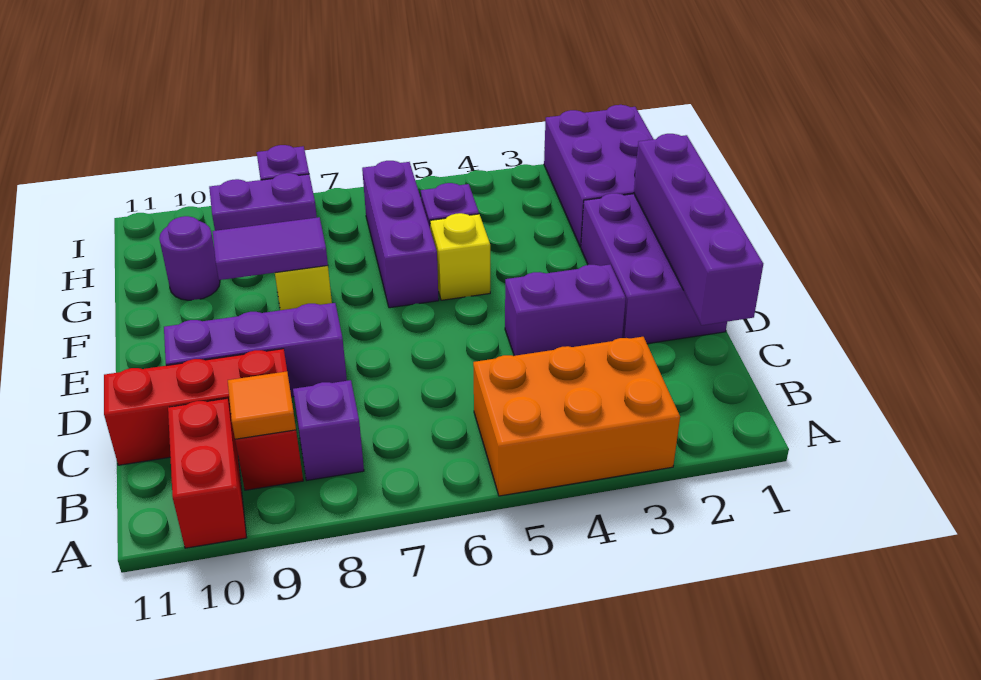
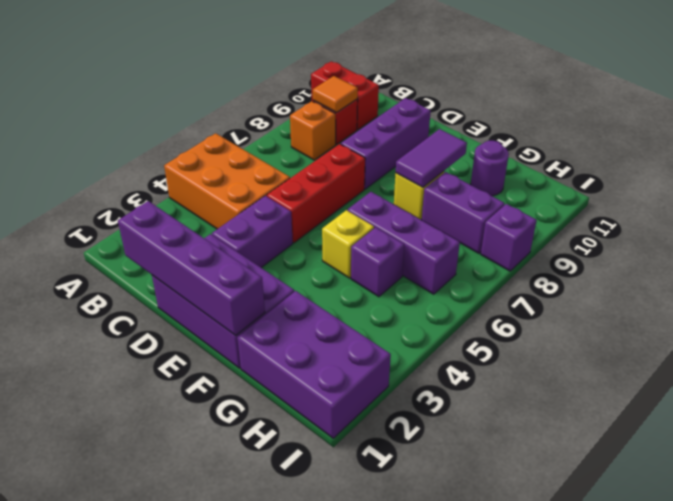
orange brick A3:B5 level 1 -> orange brick A4:C5 level 1
purple brick B8 level 1 -> orange brick B8 level 1
red brick C9:C11 level 1 -> red brick D5:D7 level 1
purple brick H8:H9 level 1 -> purple brick G8:H8 level 1

